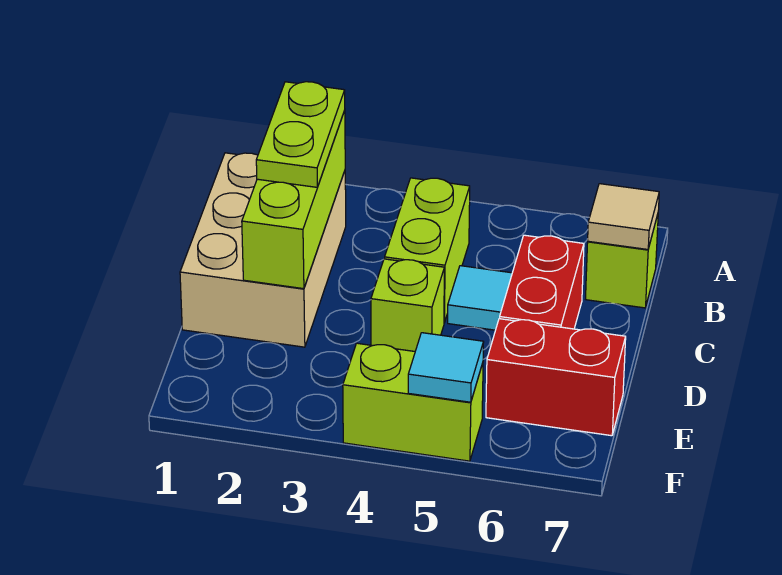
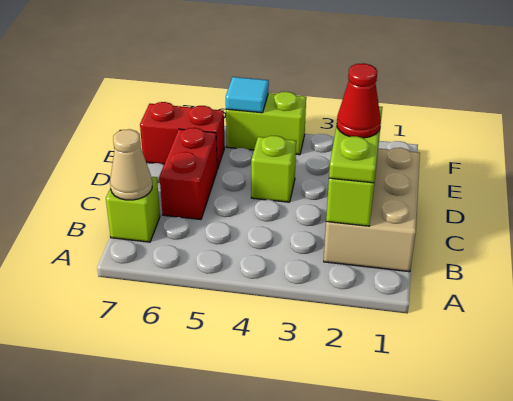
lime brick B4:C4 level 1 -> none
tan tile B7 level 2 -> tan cone B7 level 2
none -> red cone C2 level 4
cyan tile C5 level 1 -> none

